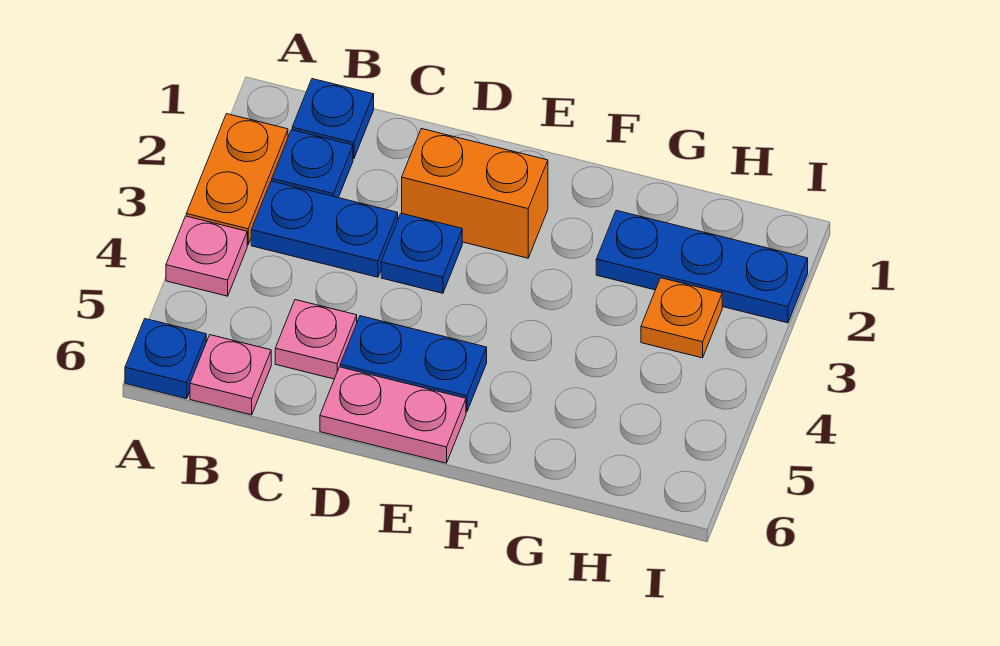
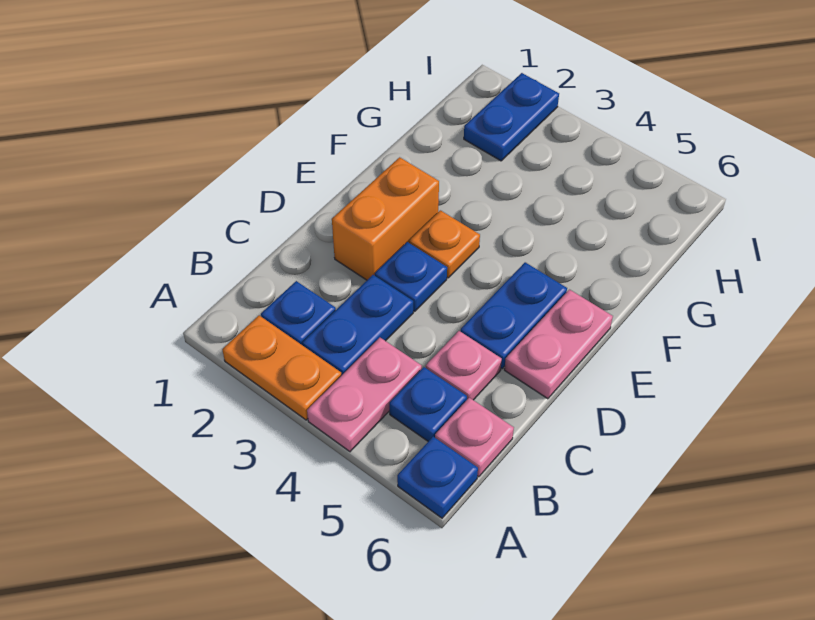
pink plate A4 level 1 -> pink plate A4:B4 level 1
blue plate B1 level 1 -> blue plate B5 level 1
blue plate G2:I2 level 1 -> blue plate H2:I2 level 1
orange plate H3 level 1 -> orange plate E3 level 1

